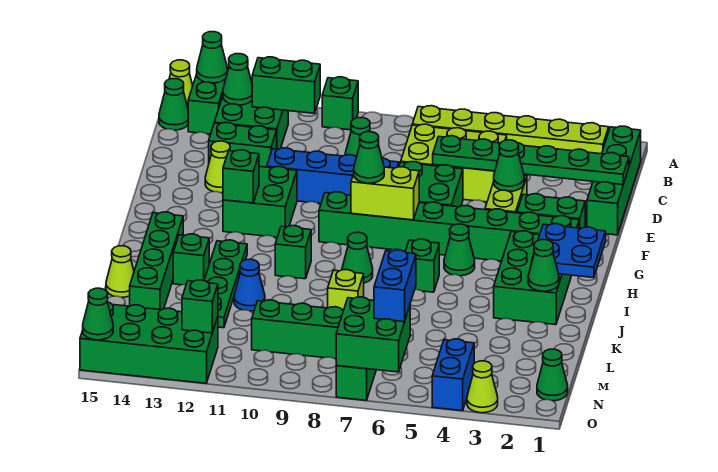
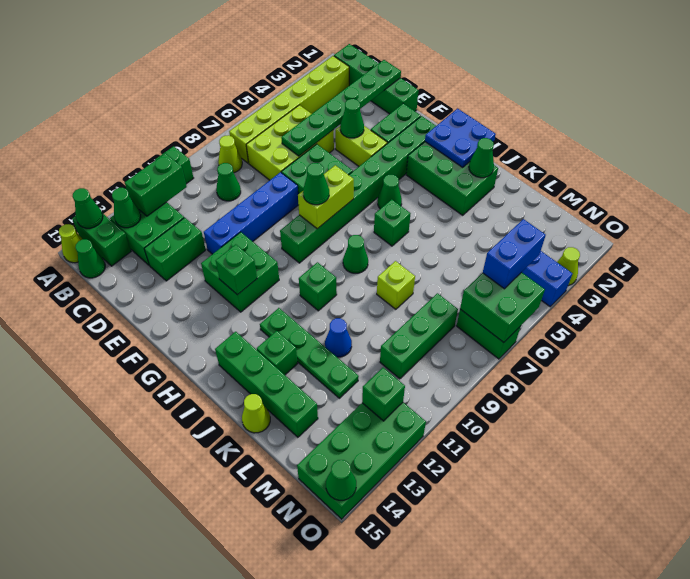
lime cone E13 level 1 -> lime cone B8 level 1
blue brick M6:N6 level 3 -> blue brick N5:N6 level 3
green cone N1 level 1 -> none

